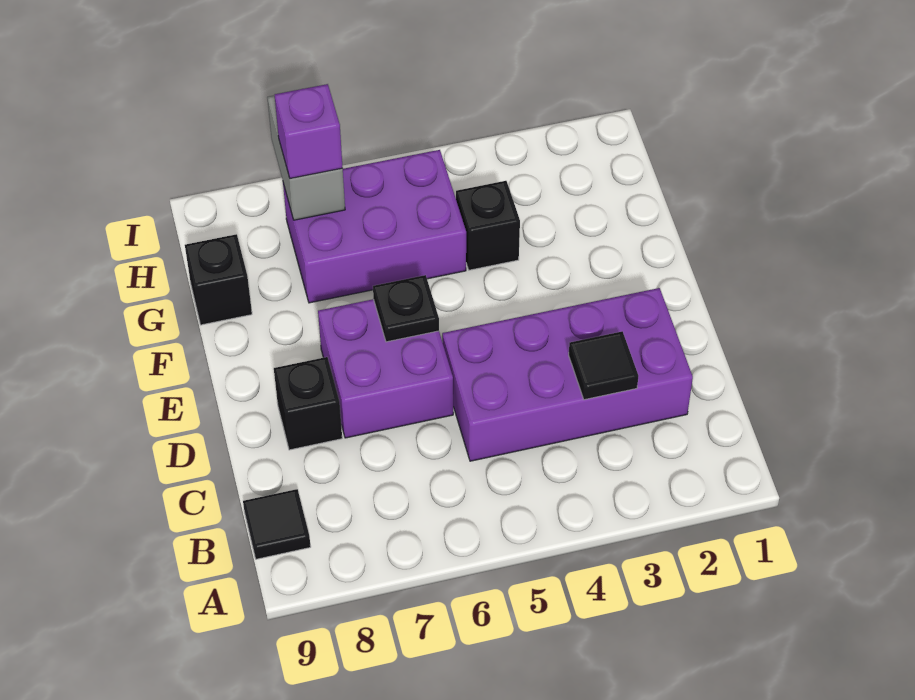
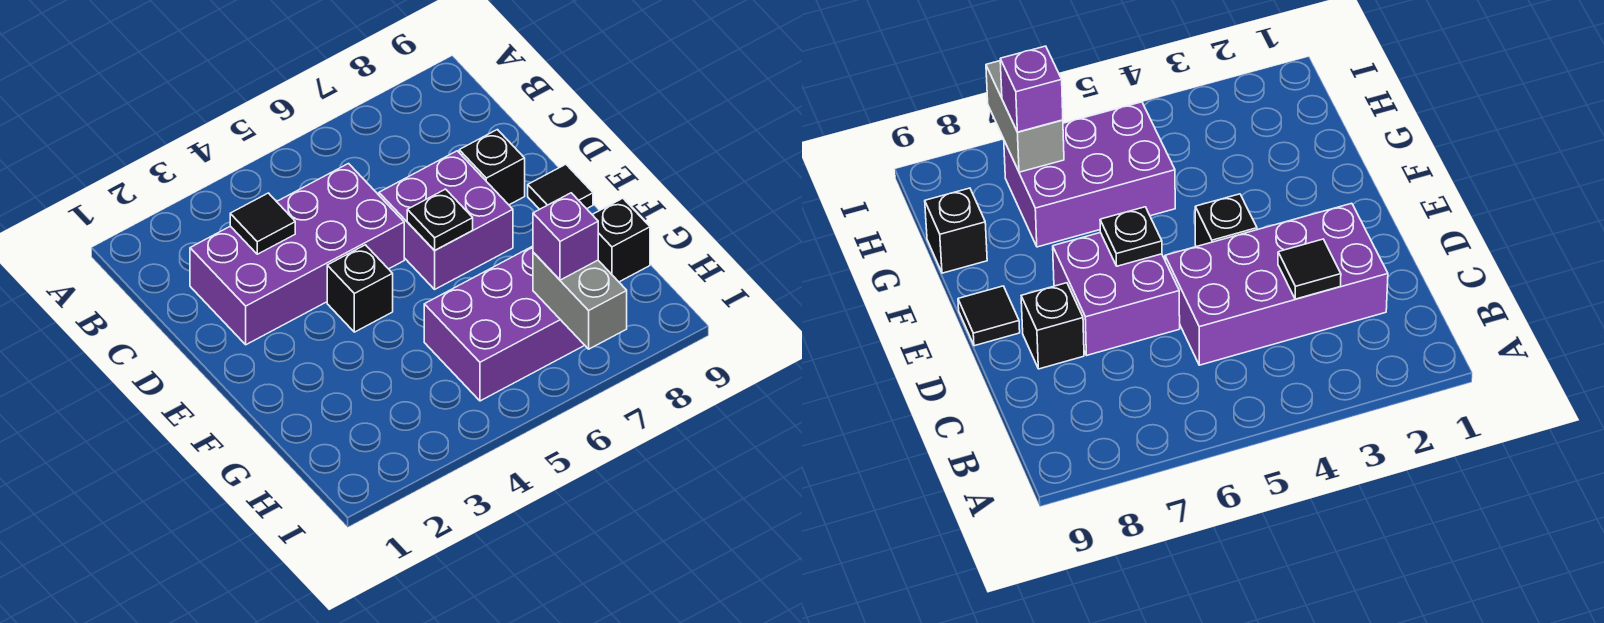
black tile B9 level 1 -> black tile E9 level 1
black brick G4 level 1 -> black brick E4 level 1

